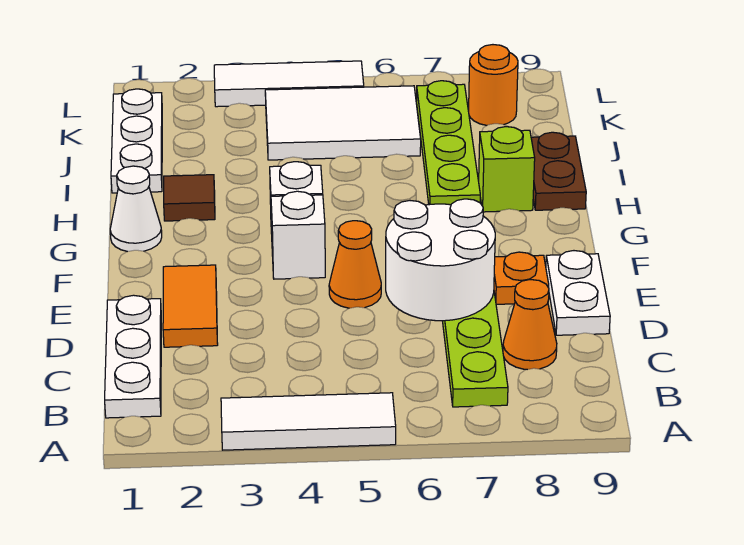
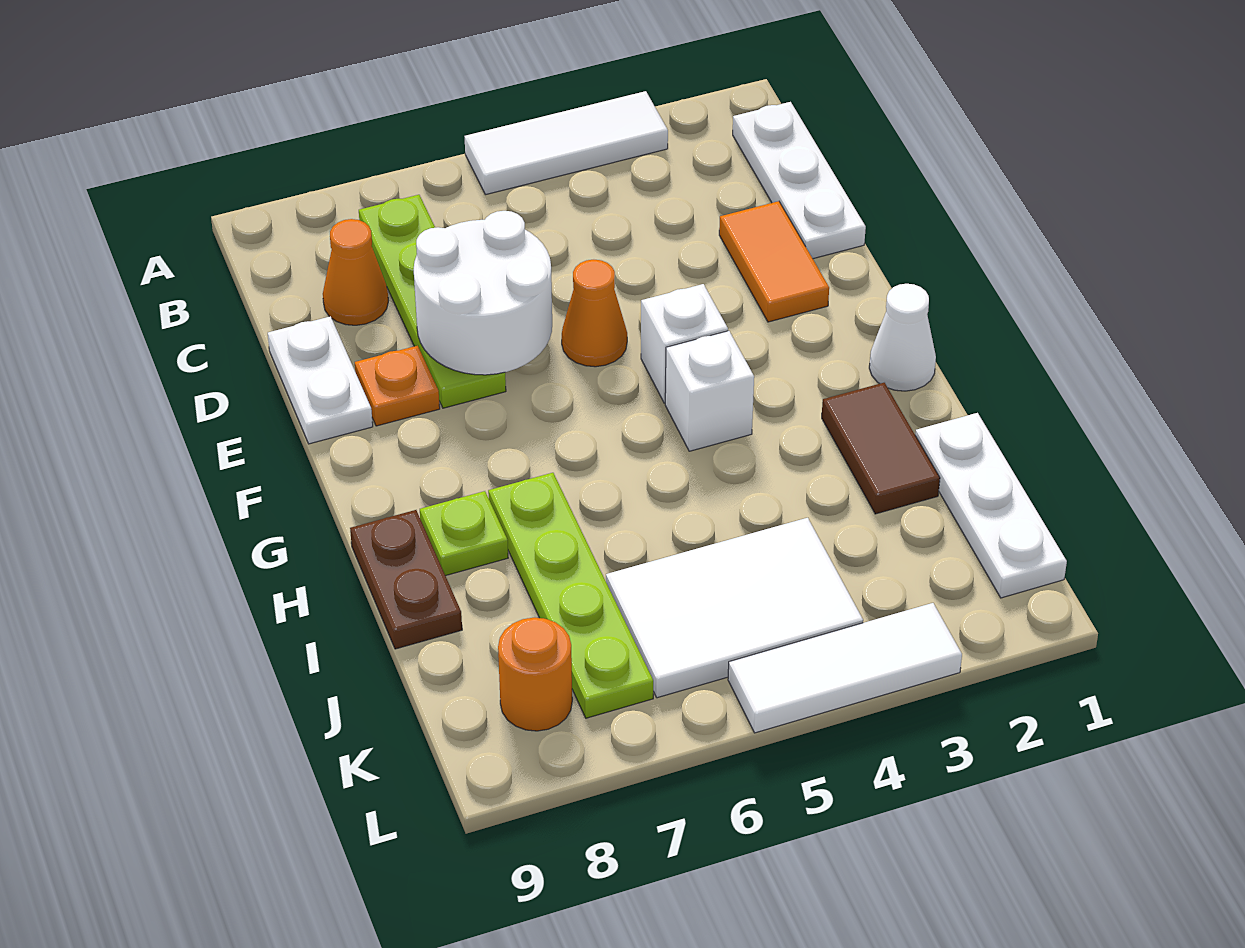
brown tile H2 level 1 -> brown tile H2:I2 level 1
lime brick H8 level 1 -> lime plate H8 level 1

